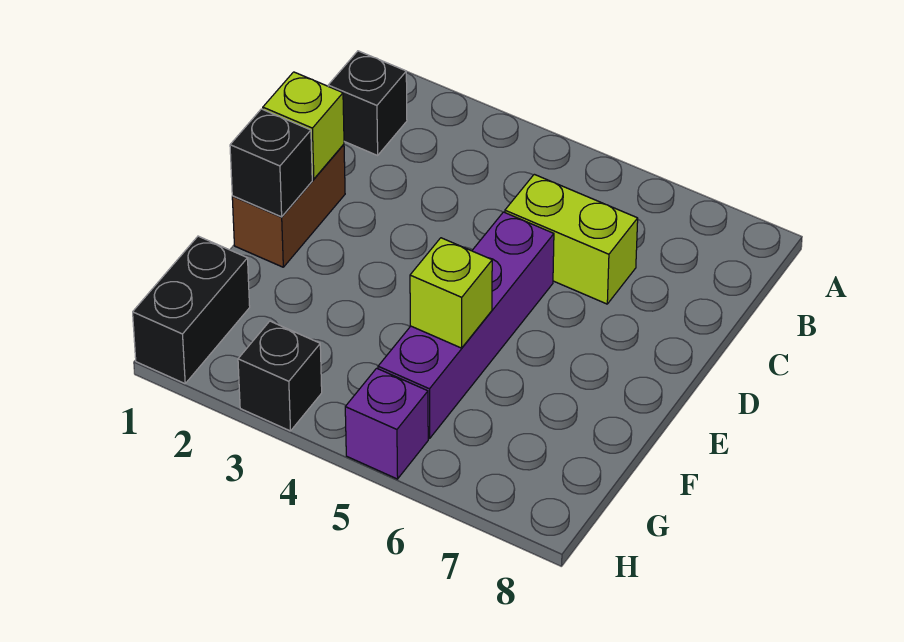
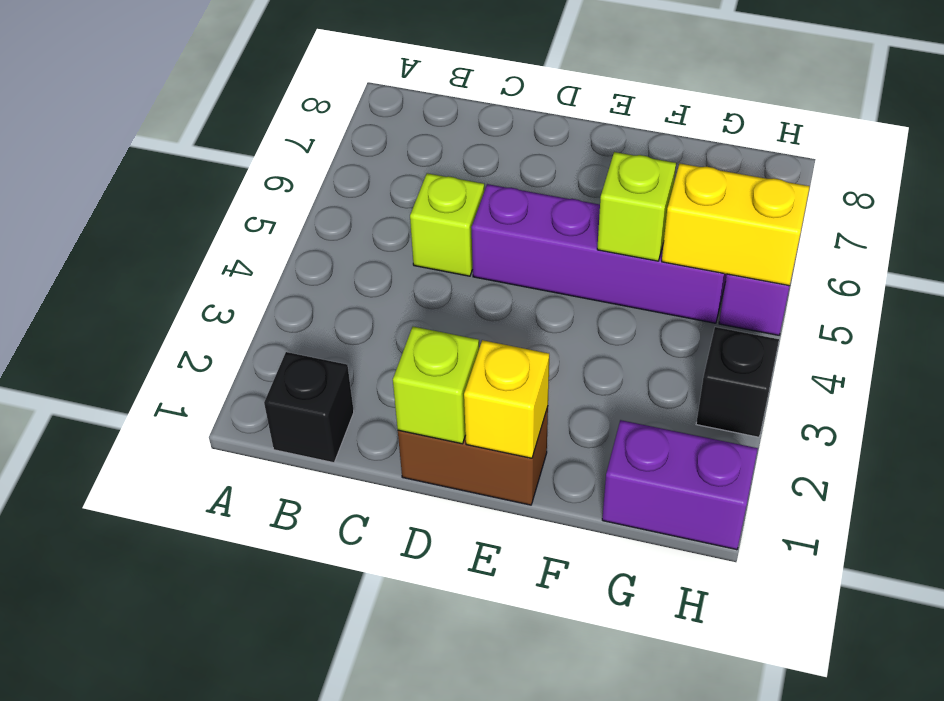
lime brick C5:C6 level 1 -> lime brick C5 level 1
black brick E1 level 2 -> yellow brick E1 level 2
black brick G1:H1 level 1 -> purple brick G1:H1 level 1
none -> yellow brick G5:H5 level 2

